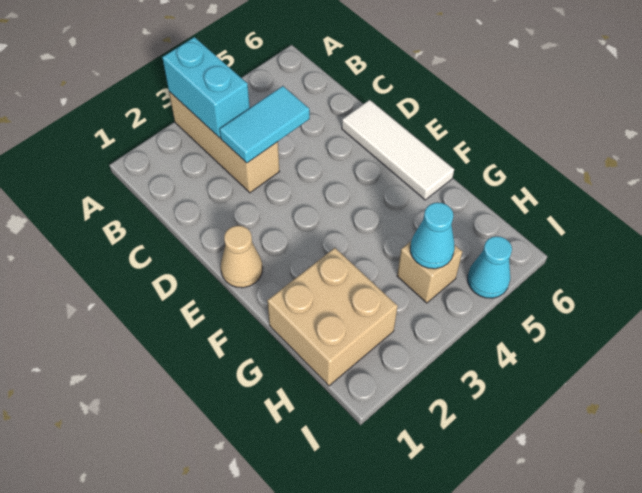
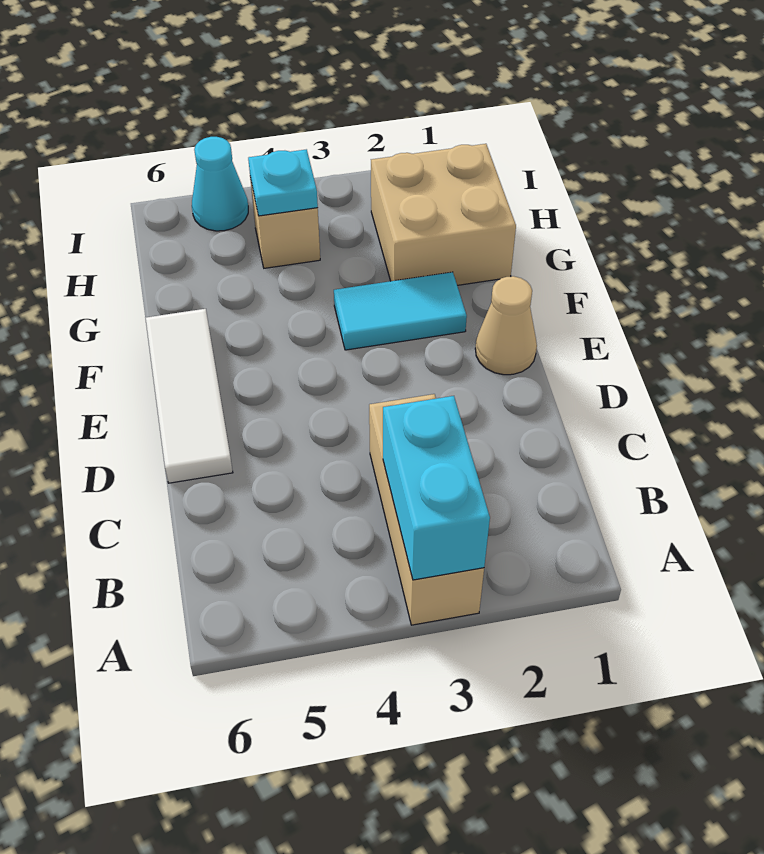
cyan tile C3:C4 level 2 -> cyan tile F2:F3 level 1
cyan cone H4 level 2 -> cyan plate H4 level 2

